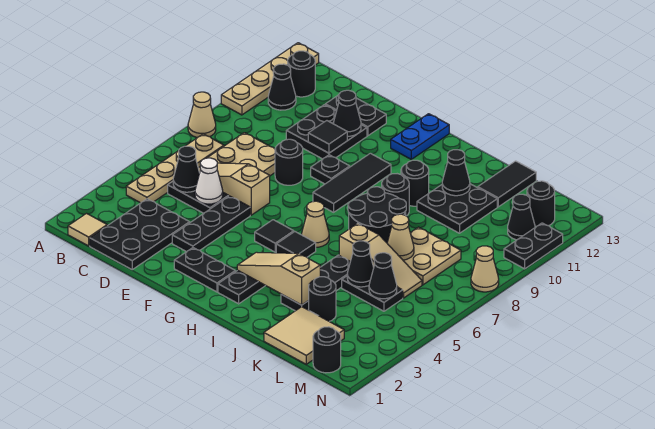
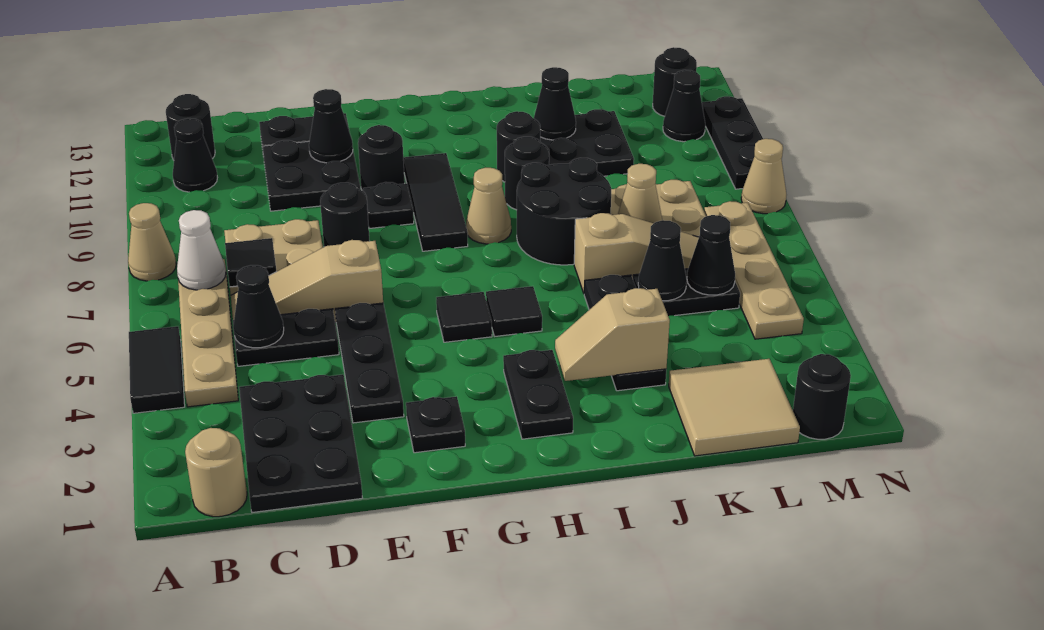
tan plate A10:A13 level 1 -> tan plate M4:M7 level 1
tan tile B1 level 1 -> tan round brick B1 level 1
white cone D5 level 2 -> white cone B7 level 2
black tile E10 level 2 -> black tile C7 level 2
black plate F2:G2 level 1 -> black plate F2 level 1
blue plate G12:G13 level 1 -> none
tan slope H3:J3 level 2 top J -> tan slope I3:J3 level 2 top J
tan cone H6 level 1 -> tan cone H8 level 1
black round brick K3 level 1 -> black round brick F10 level 1
black tile K12:K13 level 1 -> black tile A4:A5 level 1
black plate N10:N11 level 1 -> black plate N9:N11 level 1

